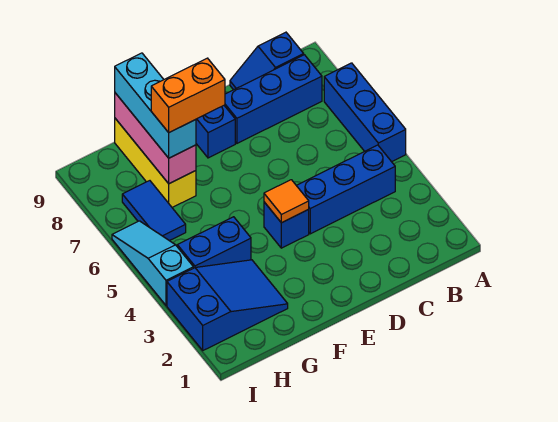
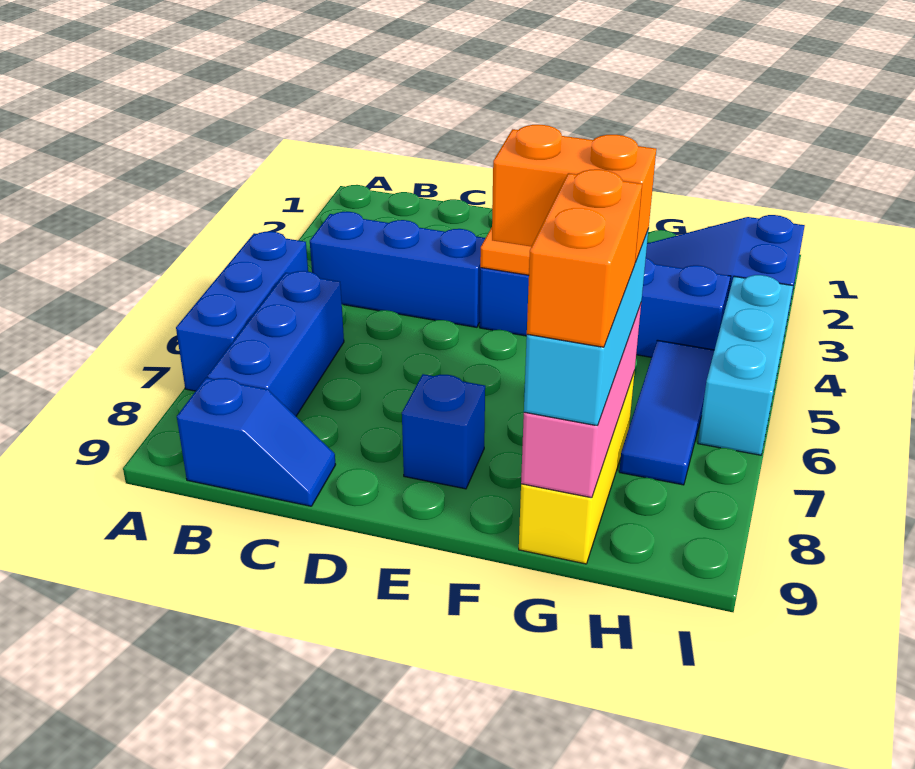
blue brick B8:D8 level 1 -> blue brick B6:B8 level 1
none -> orange brick G8:G9 level 4
blue tile H6:H7 level 1 -> blue tile H5:H7 level 1
cyan slope I4:I6 level 1 top 4 -> cyan brick I4:I6 level 1

